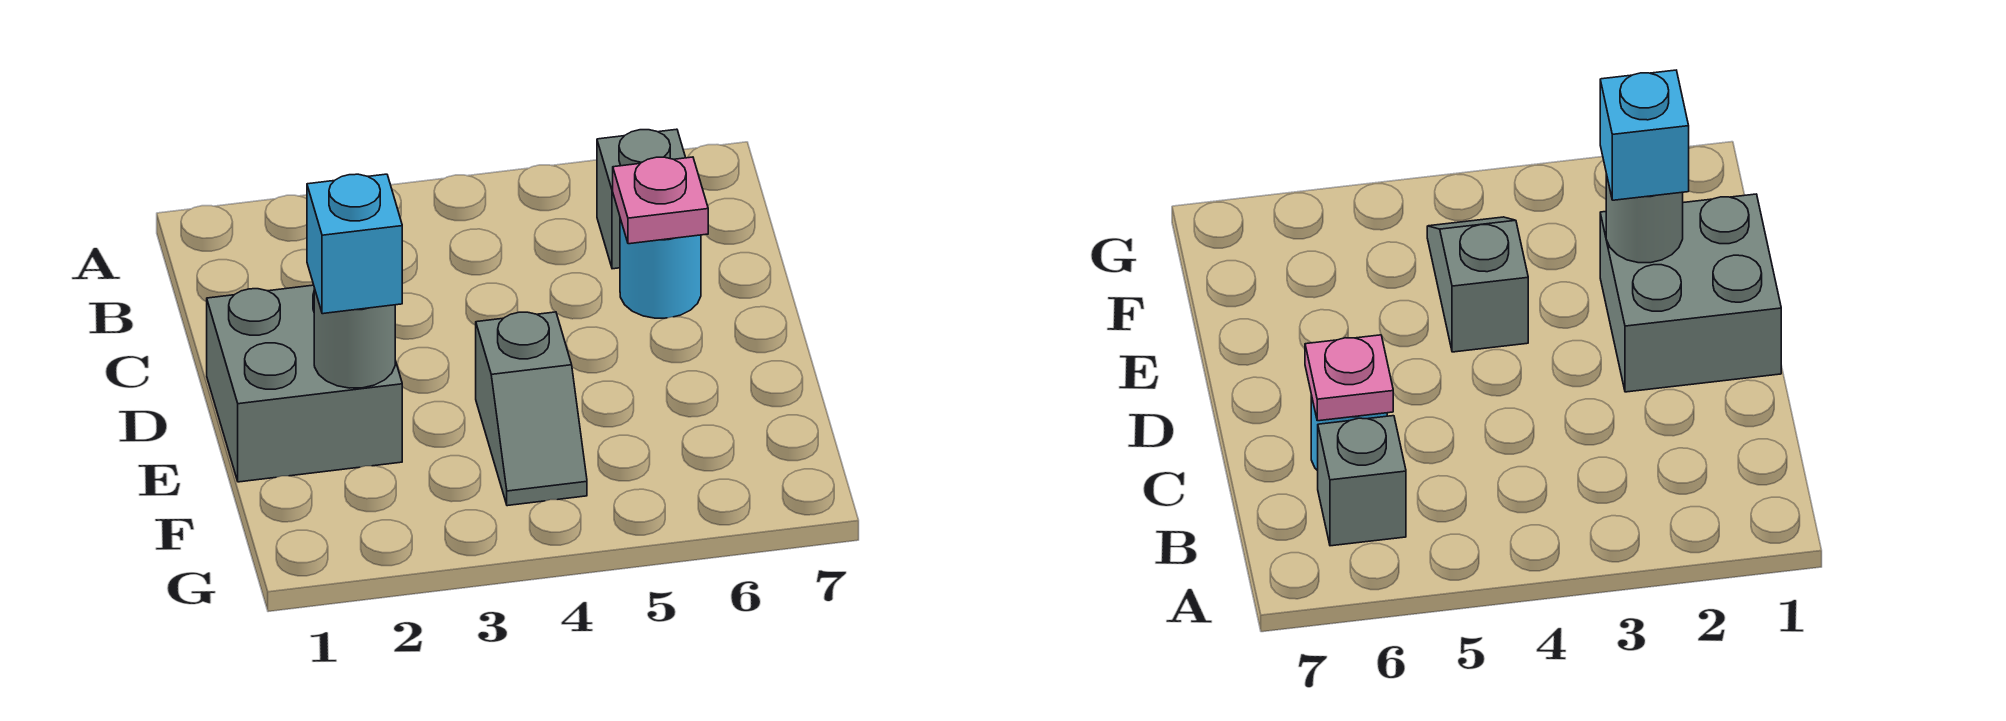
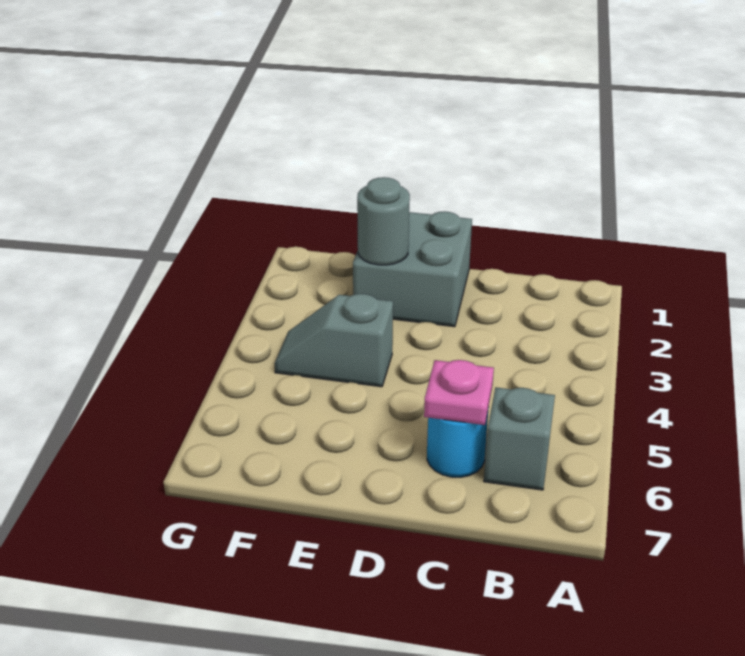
cyan brick E2 level 3 -> none

